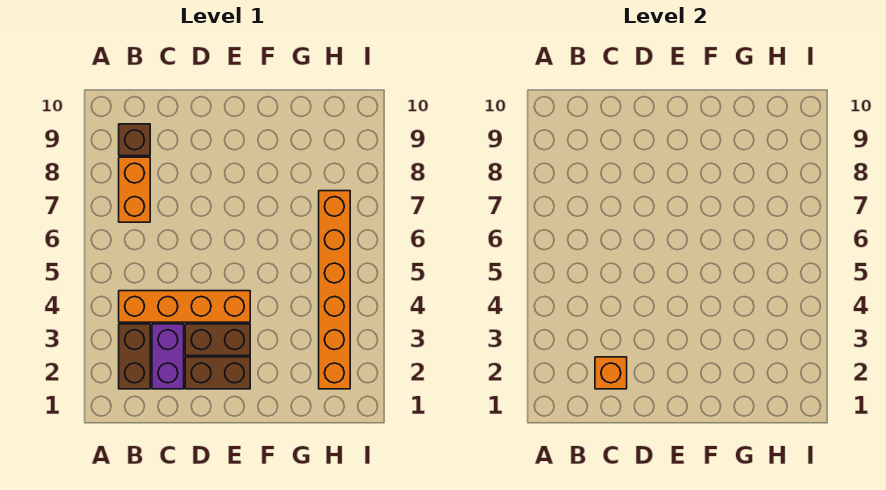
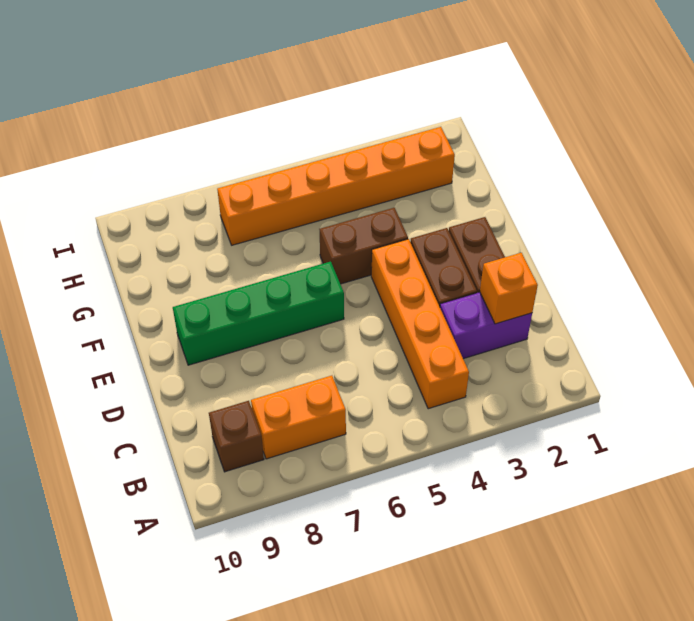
brown brick B2:B3 level 1 -> brown brick F4:F5 level 1
none -> green brick E6:E9 level 1

